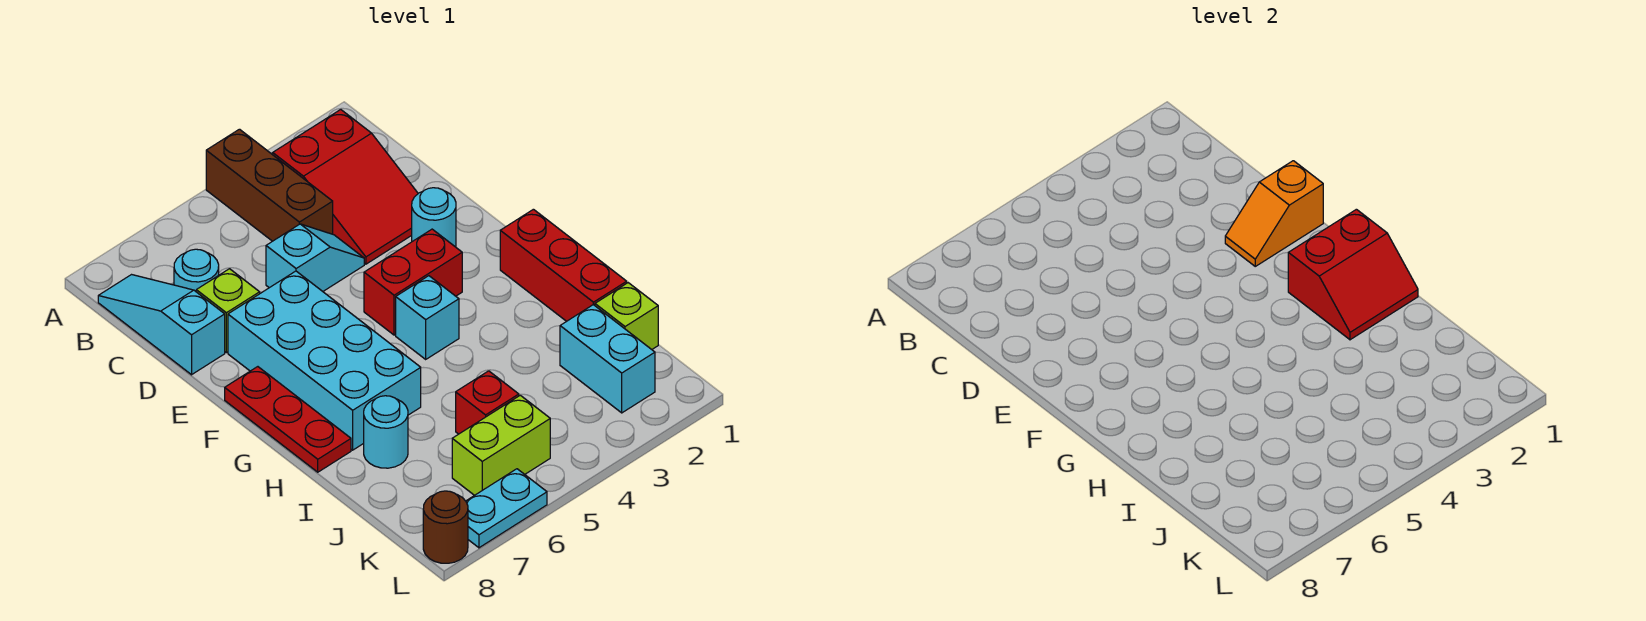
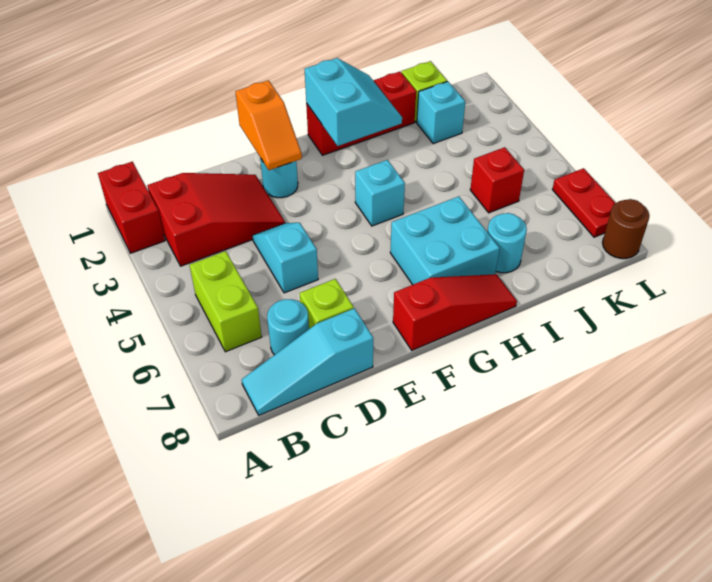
brown brick A4:C4 level 1 -> none
cyan brick E6:H7 level 1 -> cyan brick G6:H7 level 1
red brick F3:F4 level 1 -> red brick A1:A2 level 1
red plate F8:H8 level 1 -> red slope F8:H8 level 1 top F
red slope G1:H2 level 2 top G -> cyan slope G1:H2 level 2 top G
cyan brick J2:K2 level 1 -> cyan brick J2 level 1
lime brick K5:K6 level 1 -> lime brick B5:B6 level 1
cyan plate L6:L7 level 1 -> red plate L6:L7 level 1

